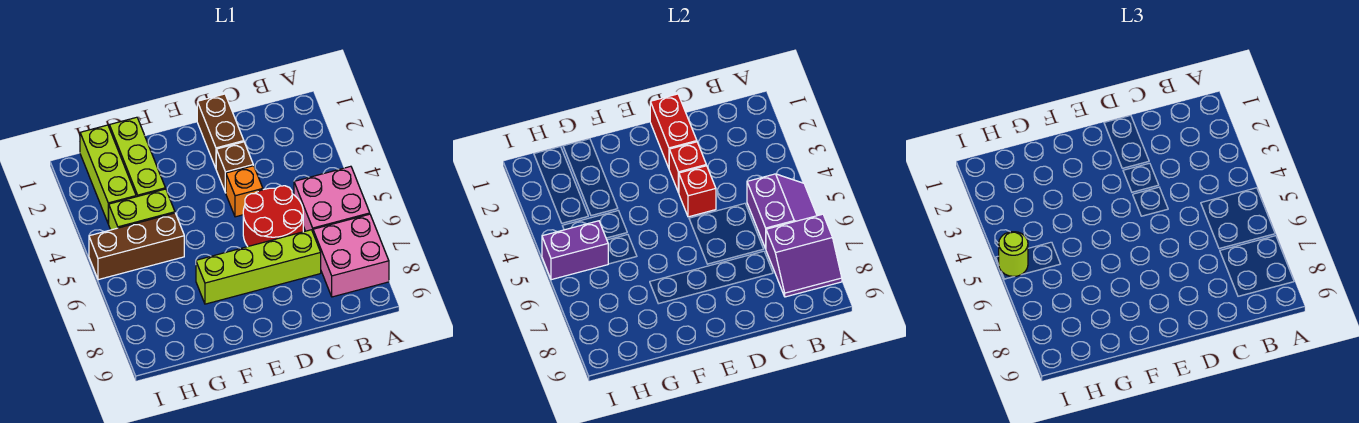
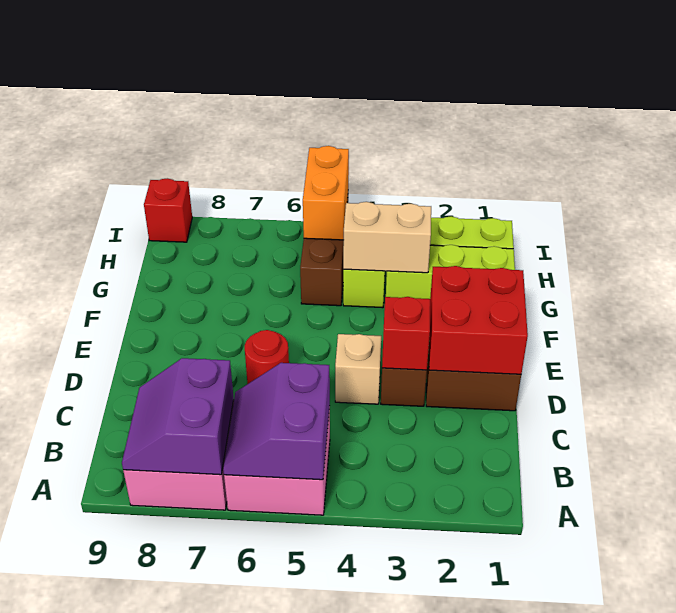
purple slope A5:B6 level 2 top B -> purple slope A5:B6 level 2 top 5
red round brick C5:D6 level 1 -> red round brick D6 level 1
lime brick C7:F7 level 1 -> none
red brick D1:D2 level 2 -> red brick D1:E2 level 2
orange brick D4 level 1 -> tan brick D4 level 1
red brick D4 level 2 -> red brick I9 level 1
none -> tan brick G3:G4 level 2
purple brick H5:I5 level 2 -> orange brick H5:I5 level 2
lime round brick I5 level 3 -> none

